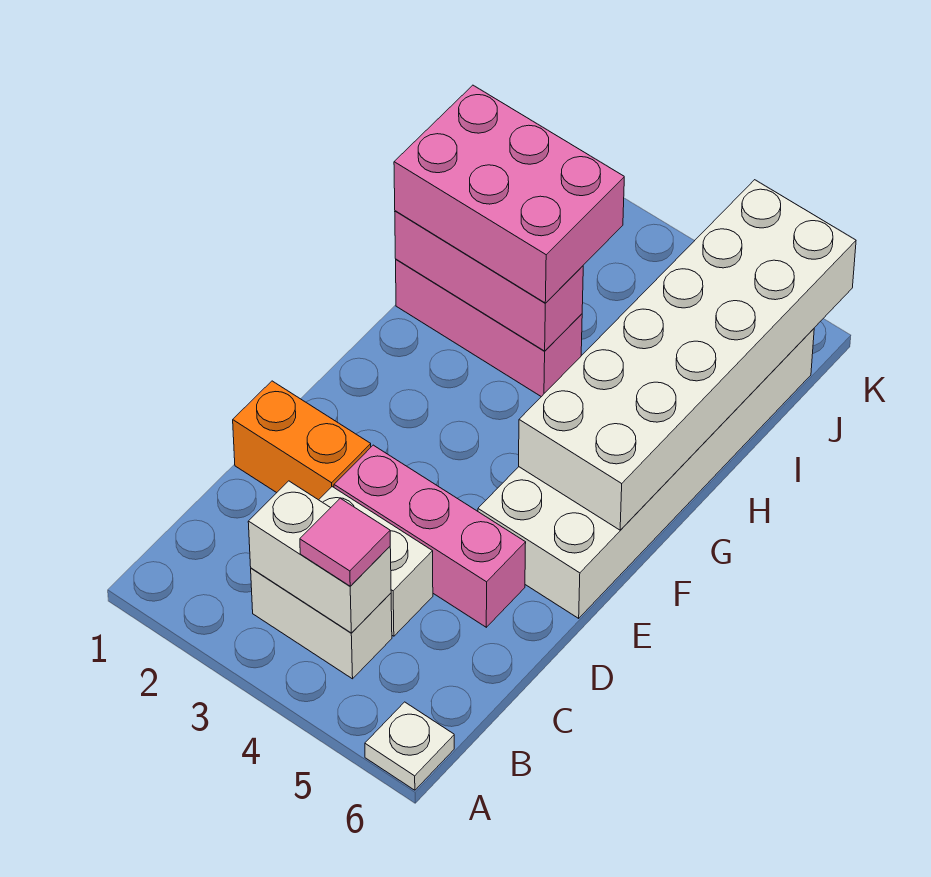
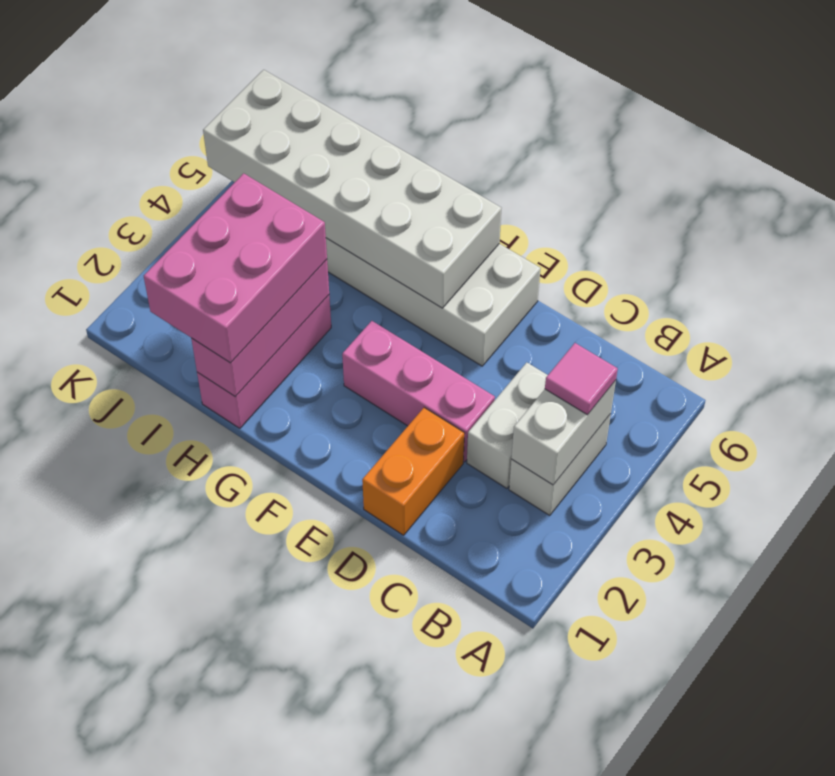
white plate A6 level 1 -> none
pink brick D3:D5 level 1 -> pink brick D3:F3 level 1

